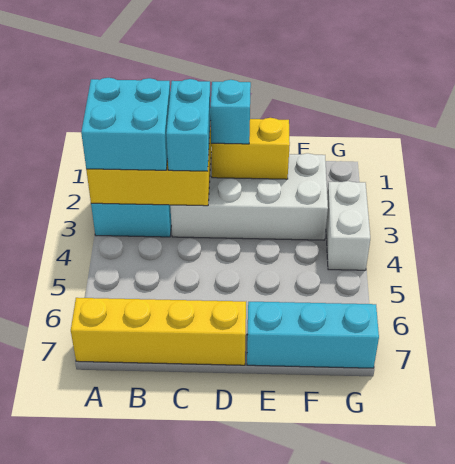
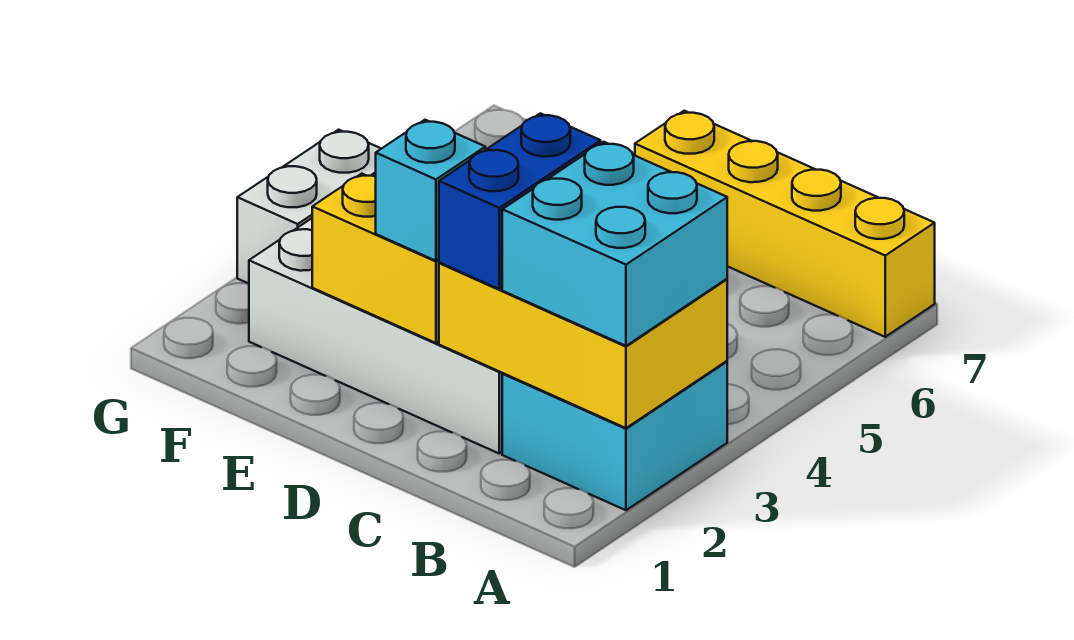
cyan brick C2:C3 level 3 -> blue brick C2:C3 level 3
cyan brick E7:G7 level 1 -> none

